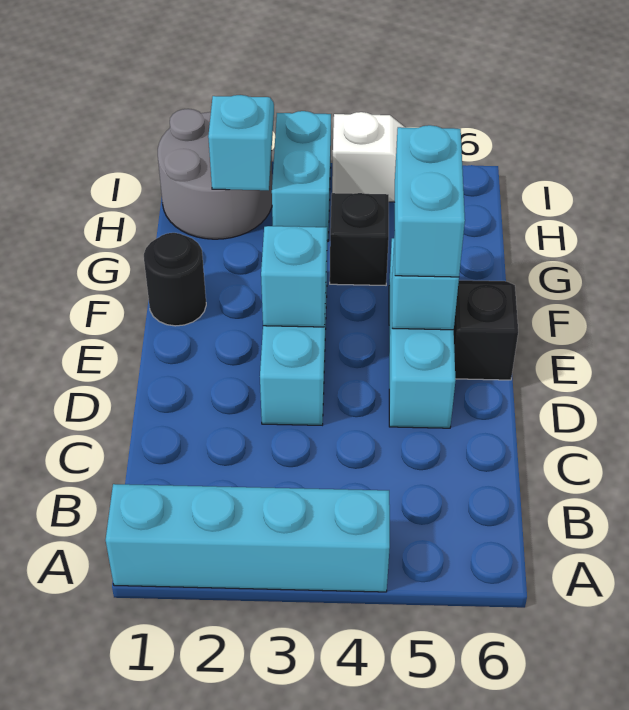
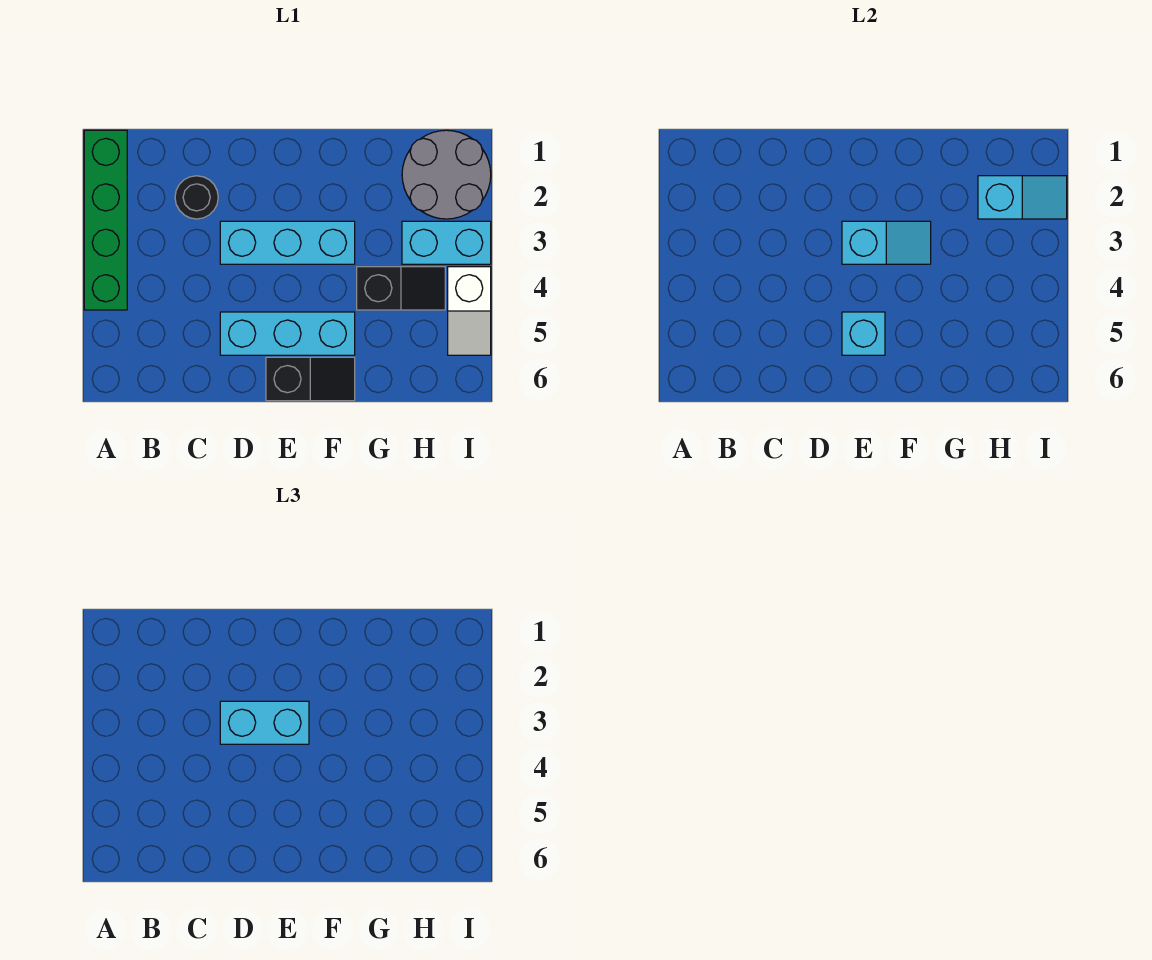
cyan brick A1:A4 level 1 -> green brick A1:A4 level 1
cyan brick E5:F5 level 3 -> cyan brick D3:E3 level 3
black round brick F1 level 1 -> black round brick C2 level 1

